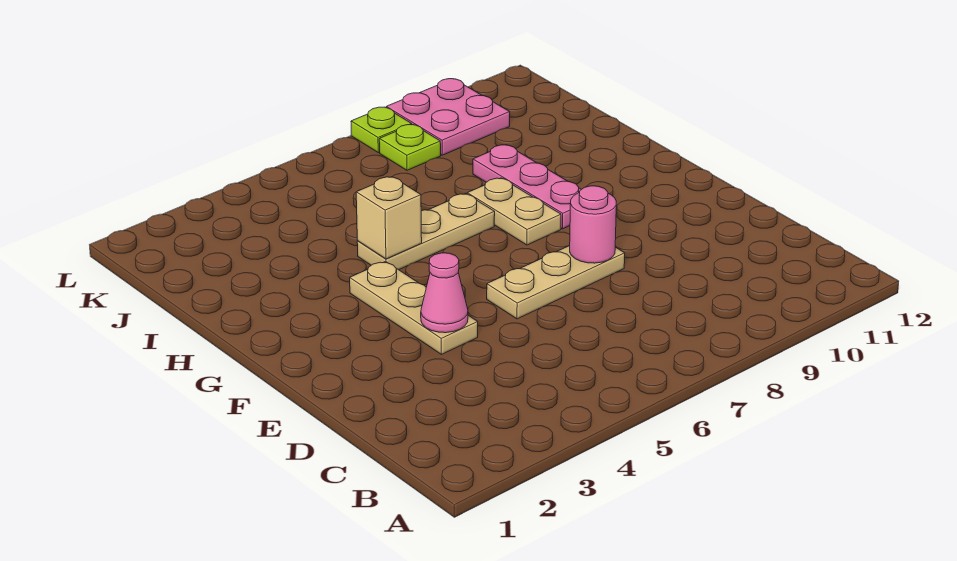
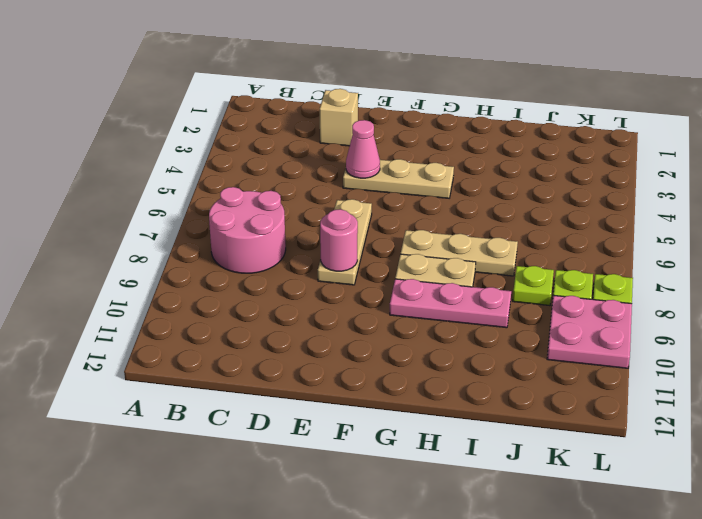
none -> pink round brick B7:C8 level 1
tan plate H5:H7 level 1 -> tan plate G7:I7 level 1
tan brick H5 level 2 -> tan brick D2 level 1
none -> lime plate J8 level 1

